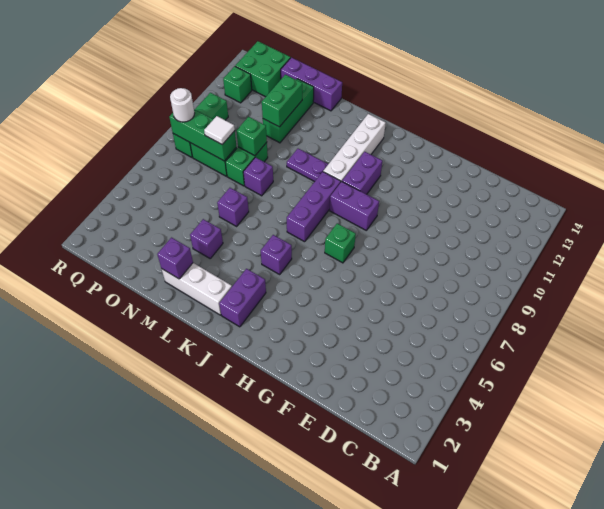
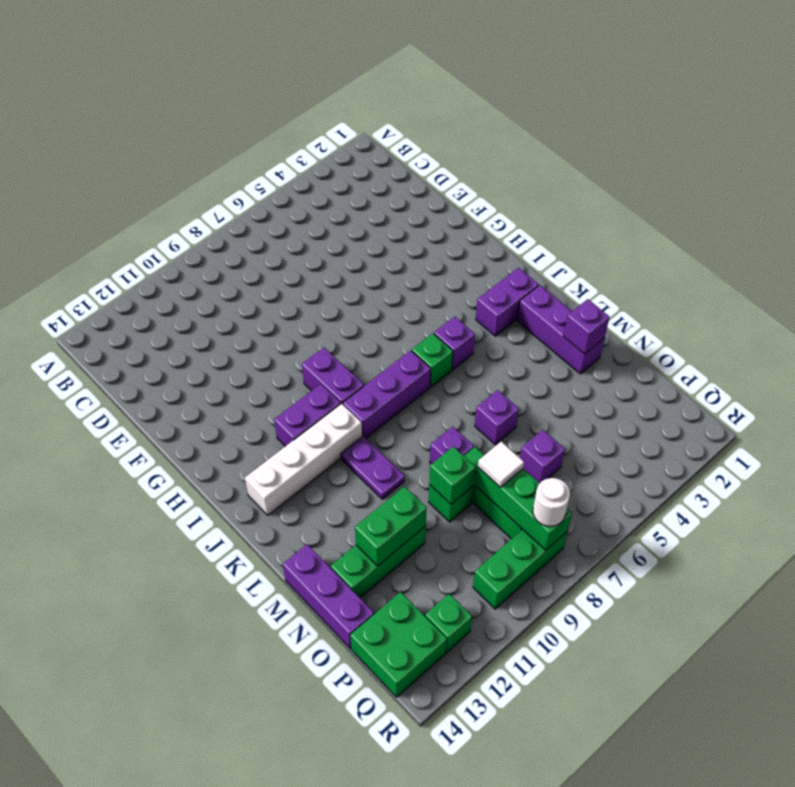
green brick H7 level 1 -> green brick J6 level 1
white brick K2:M2 level 1 -> purple brick K2:M2 level 1
purple brick M4 level 1 -> purple brick O6 level 1

